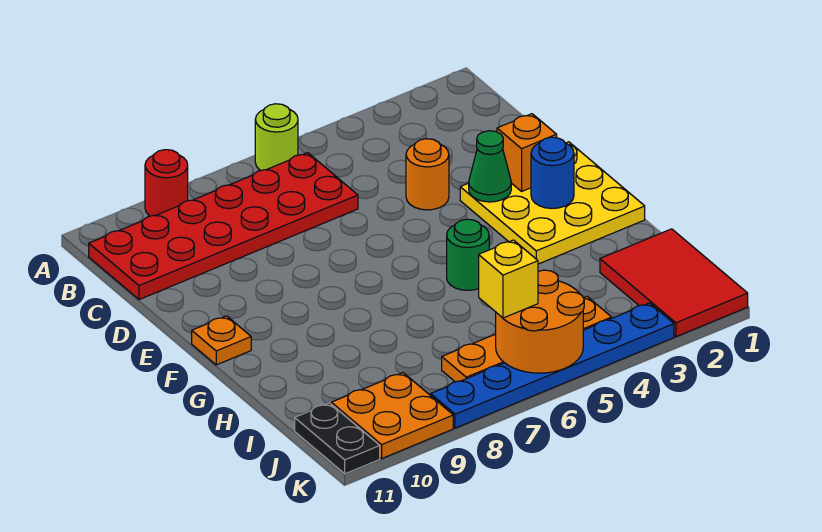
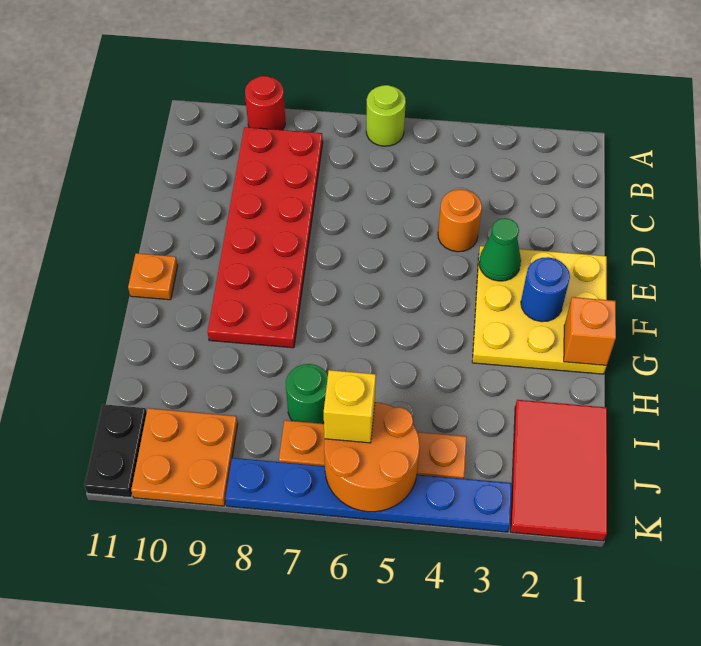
red plate B6:C11 level 1 -> red plate B8:G9 level 1
orange brick E2 level 2 -> orange brick G1 level 2
green round brick G5 level 1 -> green round brick I7 level 1

